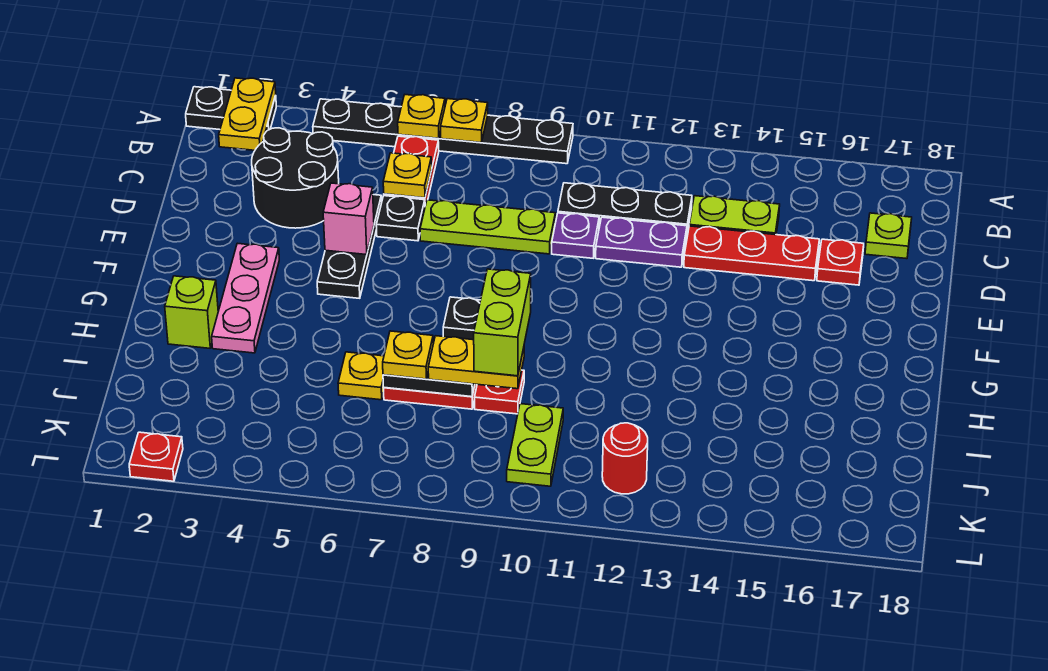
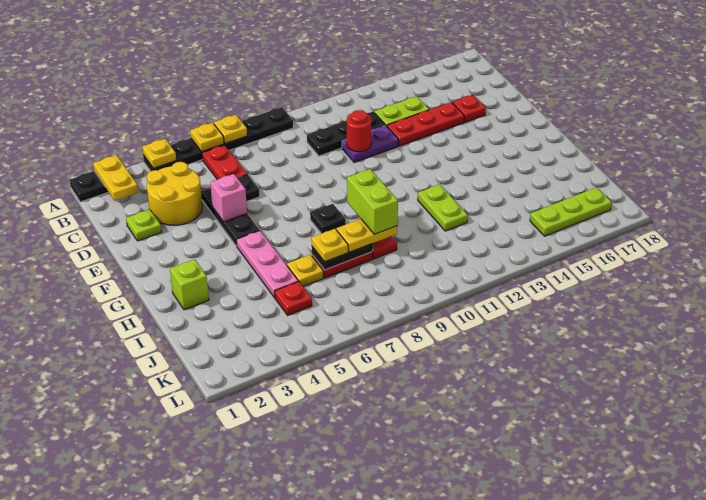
black round brick C3:D4 level 1 -> yellow round brick C3:D4 level 1
yellow plate C6 level 2 -> yellow plate A4 level 2
lime plate C17 level 1 -> lime plate D2 level 1
lime plate D7:D9 level 1 -> lime plate K15:K17 level 1
purple plate D10 level 1 -> none
pink plate F3:H3 level 1 -> pink plate G5:I5 level 1
lime plate J10:K10 level 1 -> lime plate H12:I12 level 1
red round brick K12 level 1 -> red round brick D11 level 2
red plate L2 level 1 -> red plate J5 level 1

